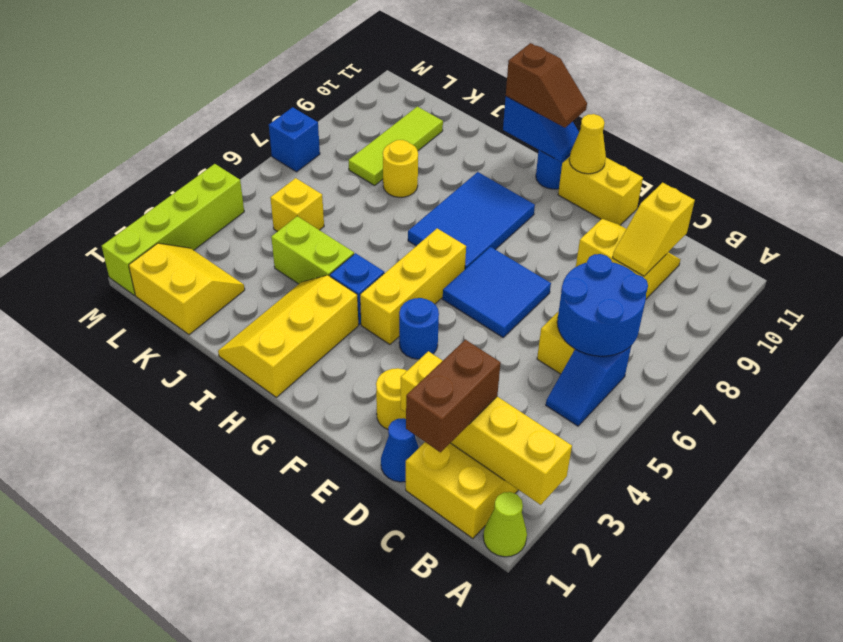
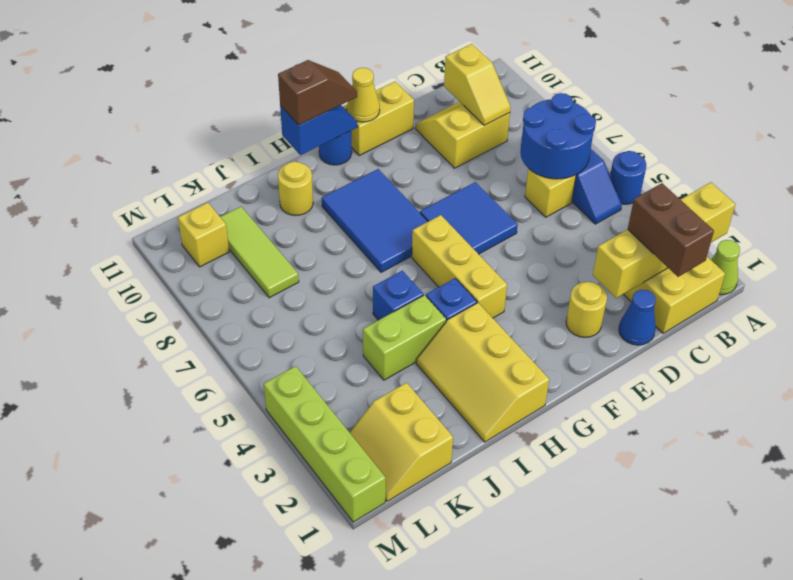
blue round brick F4 level 1 -> blue round brick A5 level 1
yellow round brick J8 level 1 -> yellow round brick I10 level 1
yellow slope K1:L2 level 1 top 1 -> yellow slope K1:L2 level 1 top K
yellow brick K5 level 1 -> yellow brick L10 level 1
blue brick M7 level 1 -> blue brick I5 level 1

